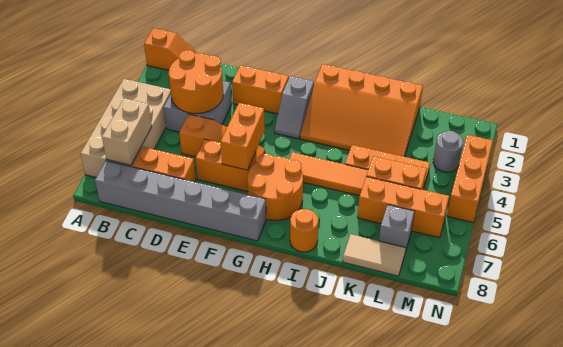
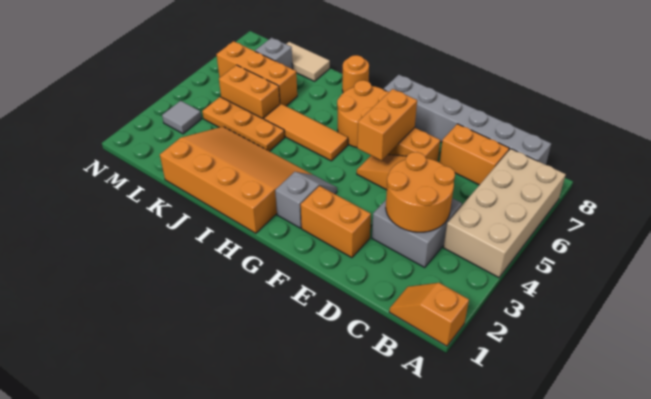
tan brick B6:B7 level 2 -> none
grey round brick M3 level 1 -> grey tile M3 level 1
orange brick N3:N5 level 1 -> none

